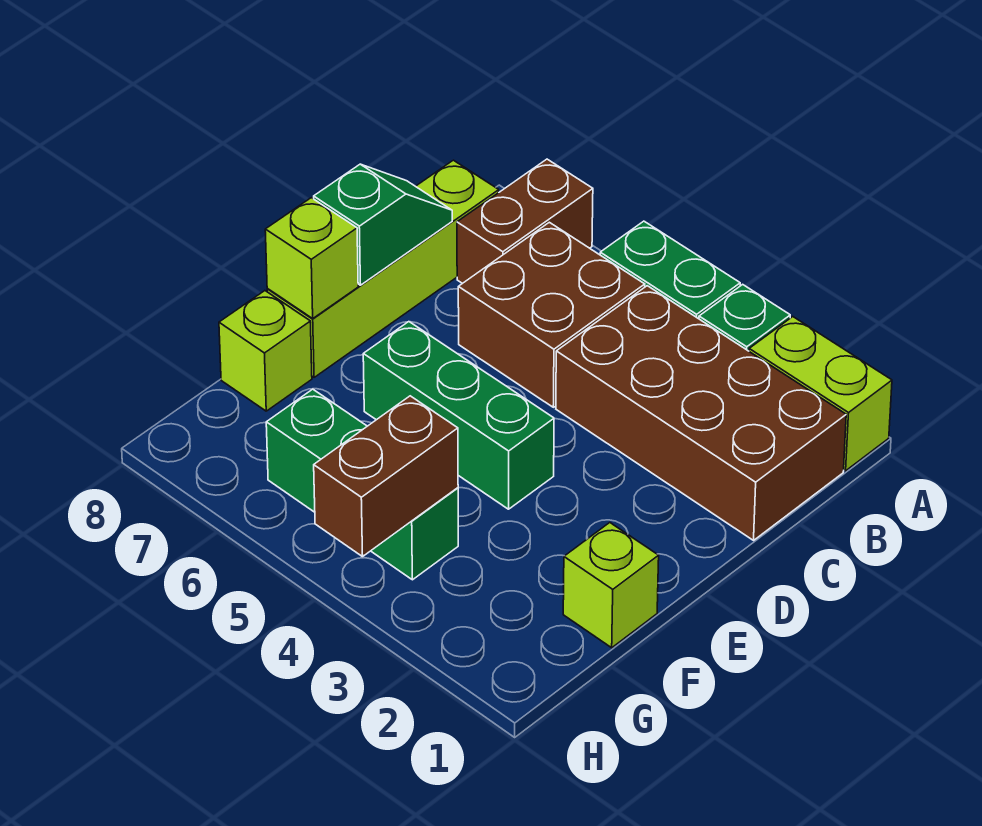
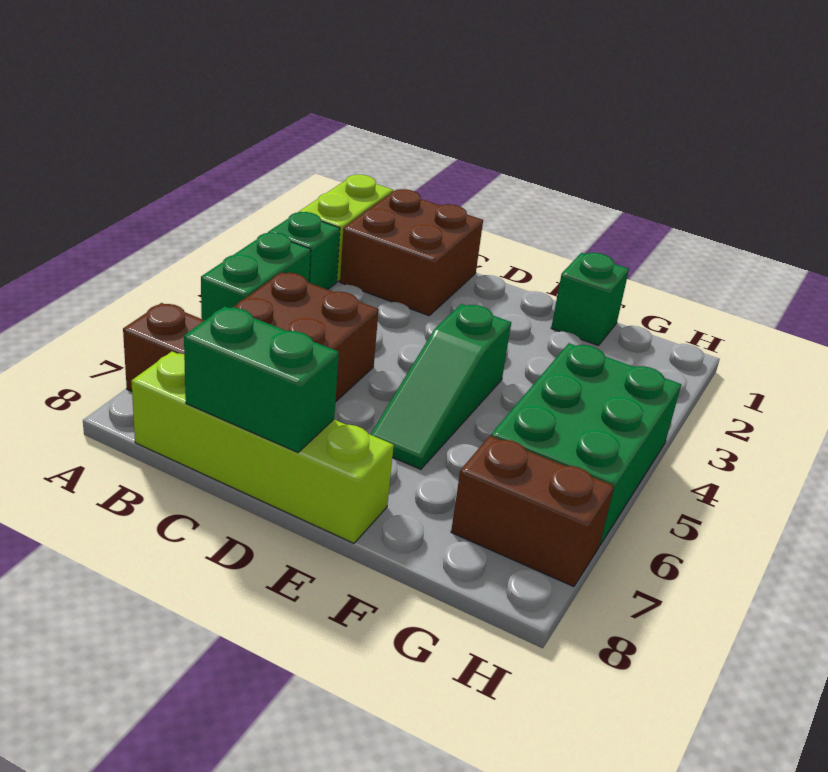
brown brick B1:C4 level 1 -> brown brick B1:C2 level 1
green slope C8:D8 level 2 top D -> green brick C8:D8 level 2
green brick E4:E6 level 1 -> green slope E4:E6 level 1 top 4
lime brick E8 level 2 -> none
lime brick F1 level 1 -> green brick F1 level 1
lime brick F8 level 1 -> none
green brick G4:G6 level 1 -> green brick G4:H6 level 1
brown brick G4:H4 level 2 -> brown brick G7:H7 level 1

